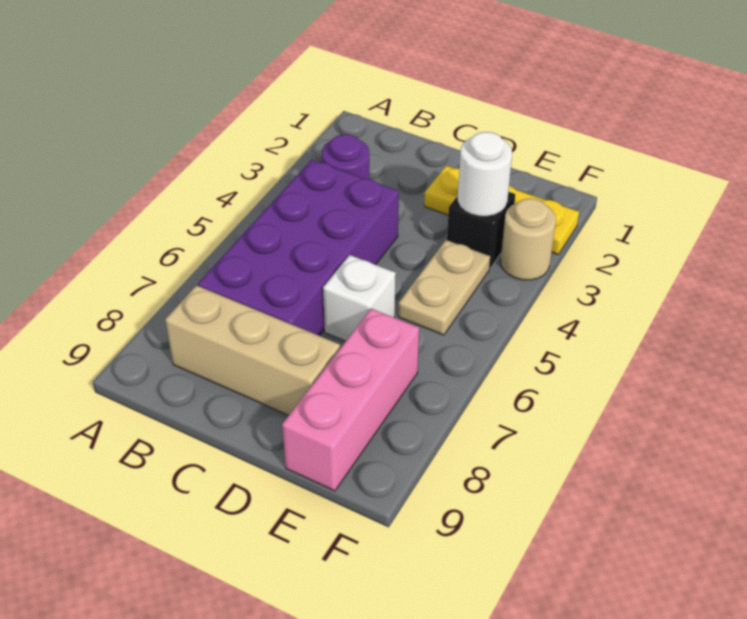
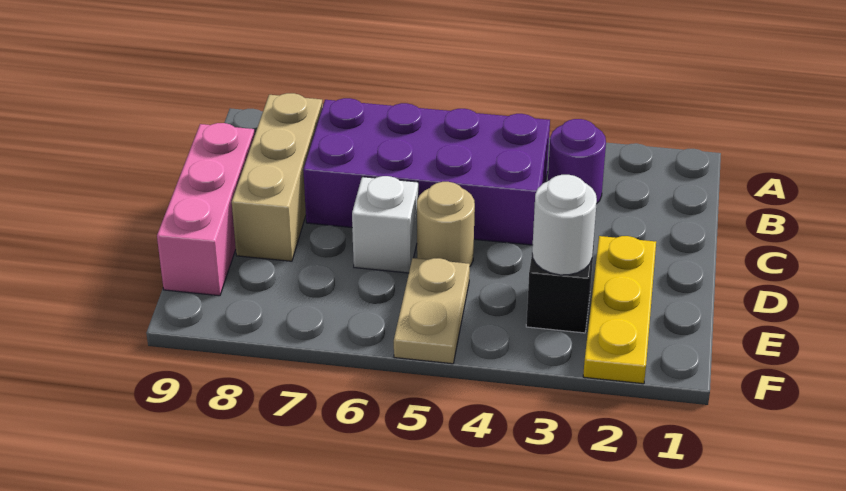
tan plate E4:E5 level 1 -> tan plate E5:F5 level 1
pink brick E7:E9 level 1 -> pink brick C9:E9 level 1
tan round brick F3 level 1 -> tan round brick D5 level 1

